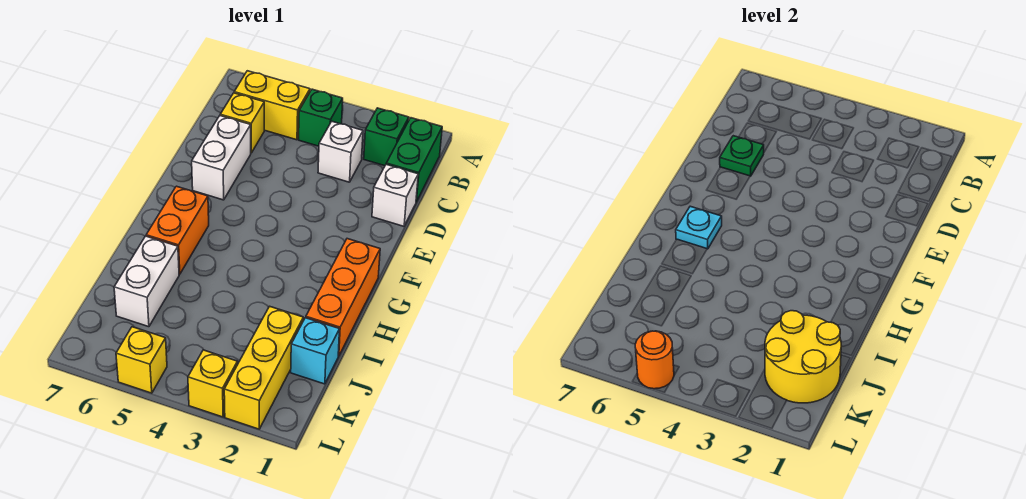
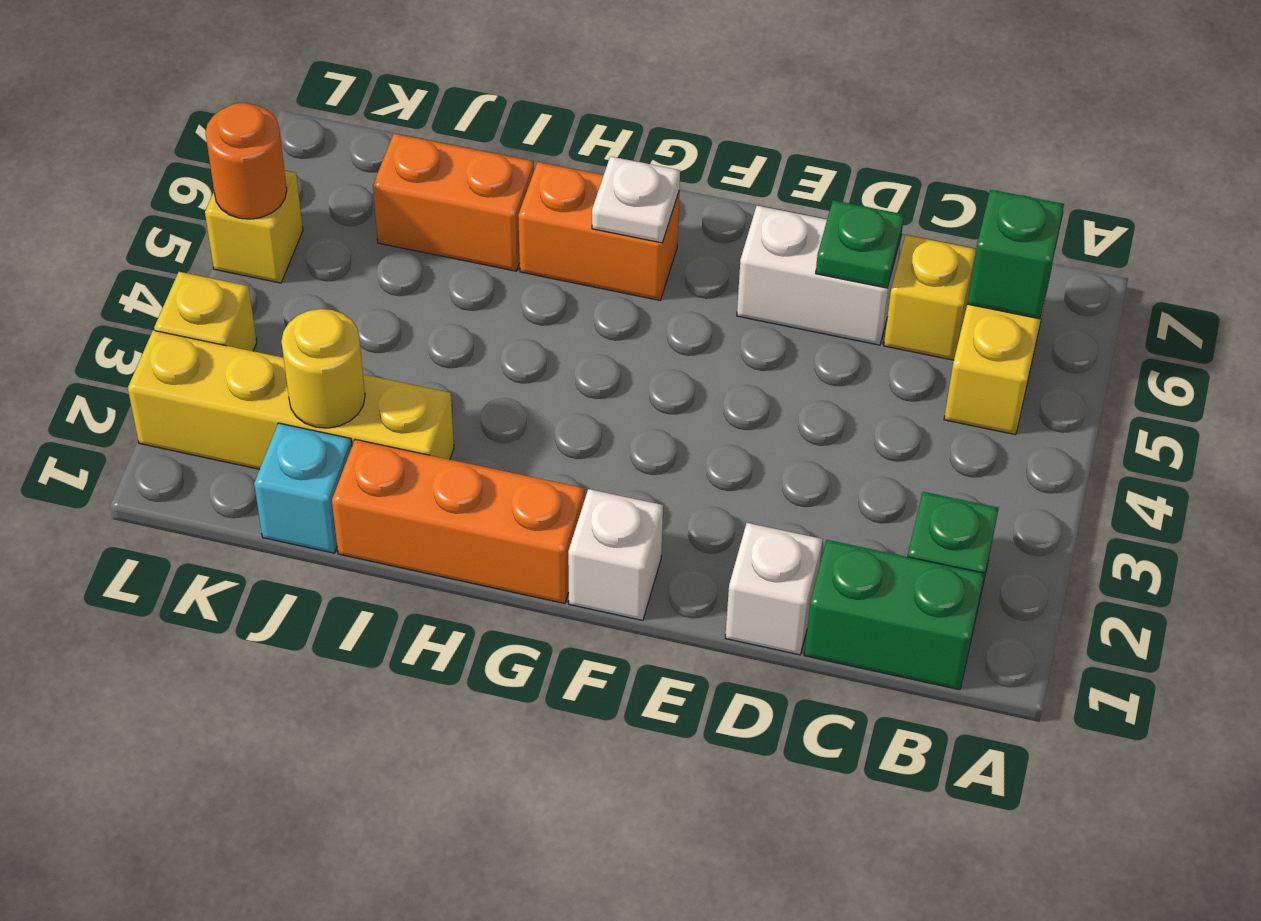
green brick B4 level 1 -> green brick B6 level 2
white brick C3 level 1 -> white brick F1 level 1
cyan plate G6 level 2 -> white plate G6 level 2
white brick I6:J6 level 1 -> orange brick I6:J6 level 1
yellow round brick J1:K2 level 2 -> yellow round brick J2 level 2
yellow brick J2:L2 level 1 -> yellow brick I2:L2 level 1

